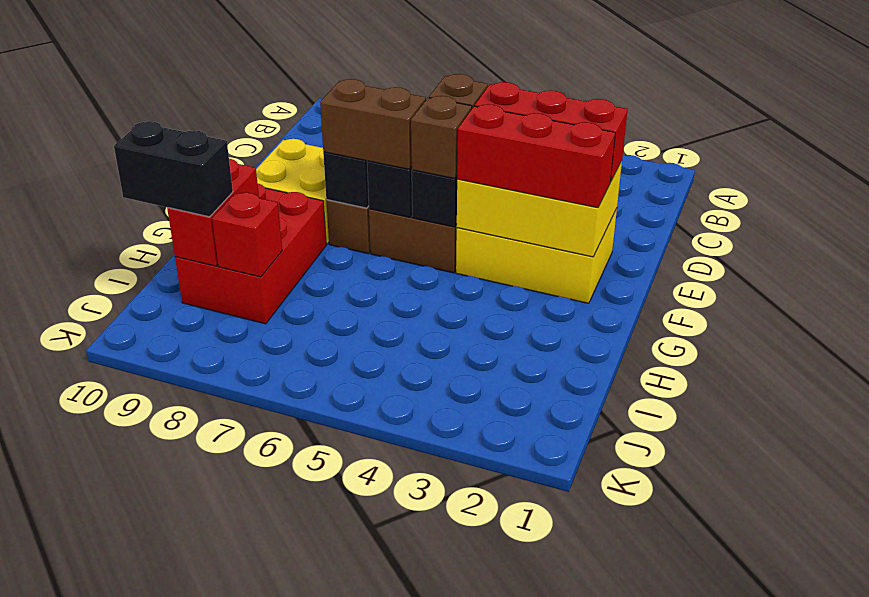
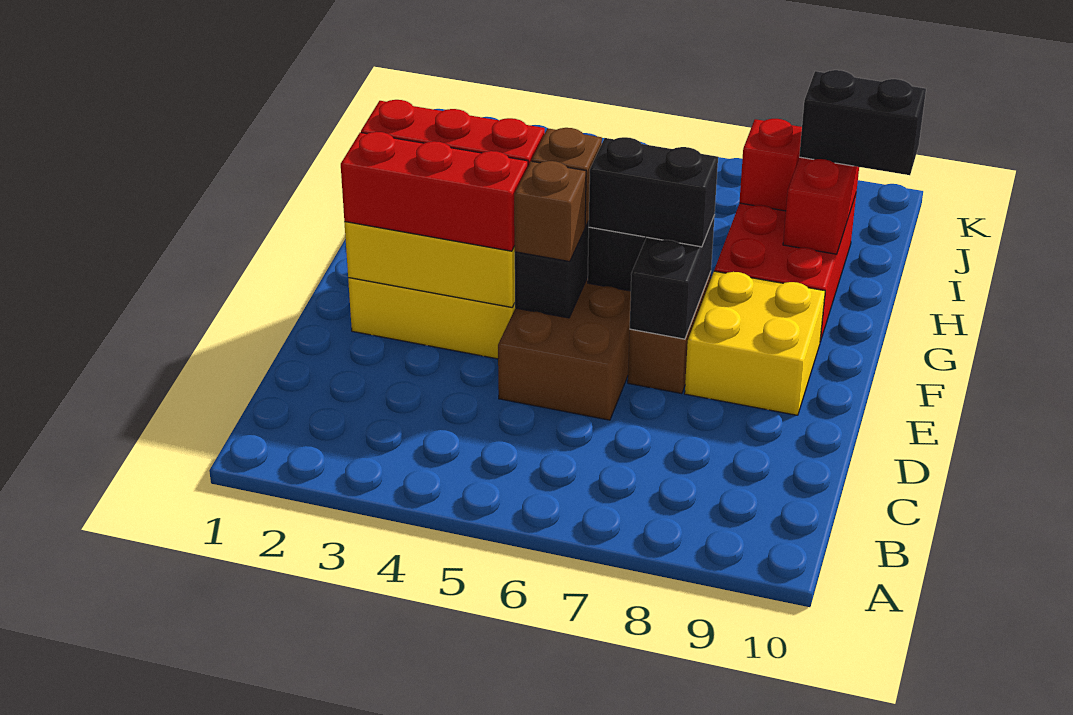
brown brick F6:F7 level 3 -> black brick F6:F7 level 3

